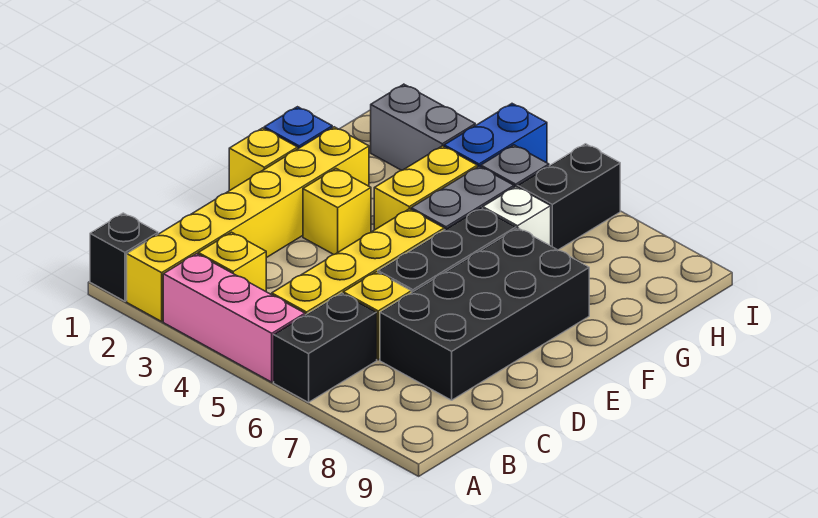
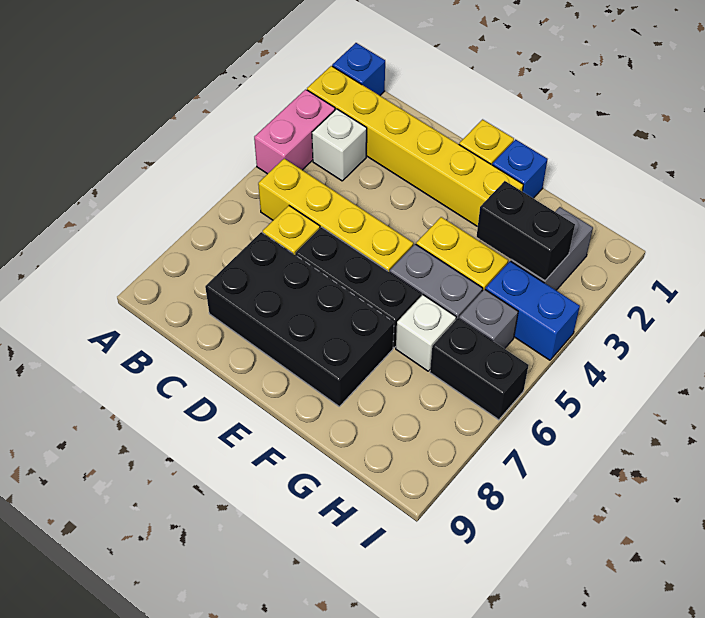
black brick A1 level 1 -> blue brick A1 level 1
pink brick A3:A5 level 1 -> pink brick A3:A4 level 1
black brick A6:B6 level 1 -> black brick G3:H3 level 2
yellow brick B3 level 1 -> white brick B3 level 1
yellow brick E3 level 1 -> none

